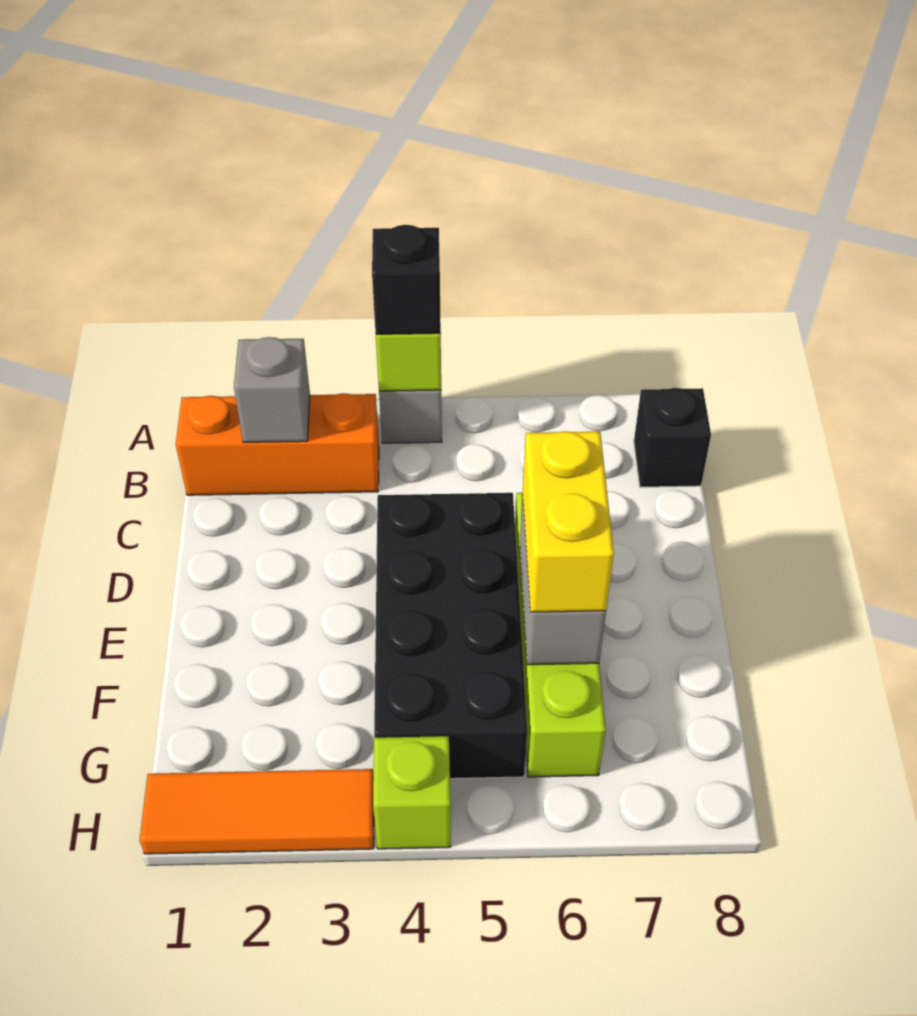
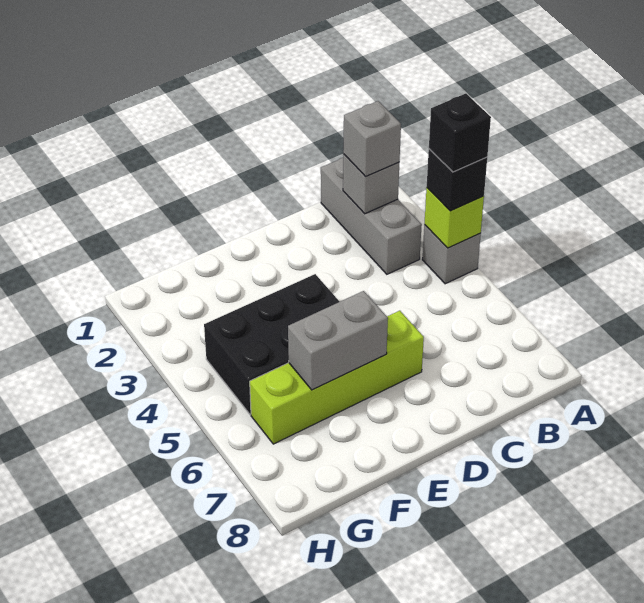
orange brick B1:B3 level 1 -> grey brick B1:B3 level 1
none -> grey brick B2 level 3
black brick B8 level 1 -> black brick A4 level 4
black brick D4:G5 level 1 -> black brick E4:G5 level 1
yellow brick E6:F6 level 3 -> none
orange tile H1:H3 level 1 -> none
lime brick H4 level 1 -> none

